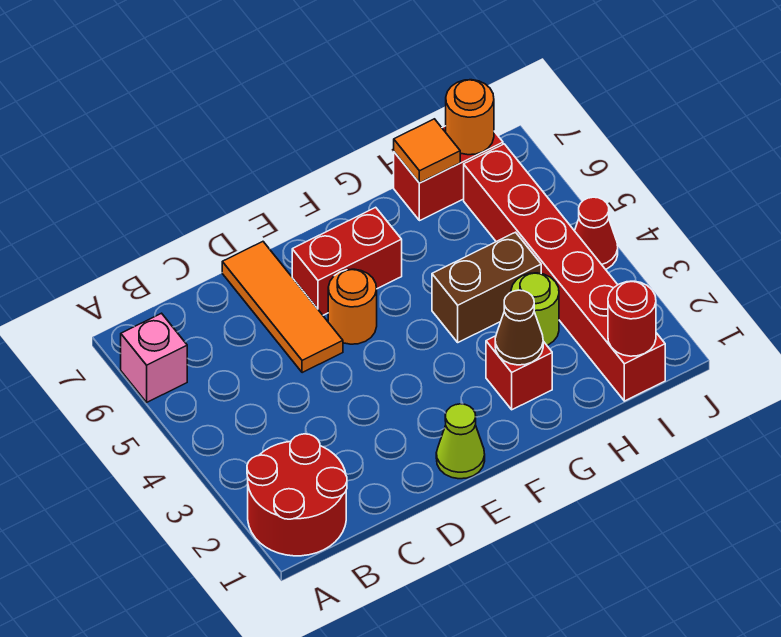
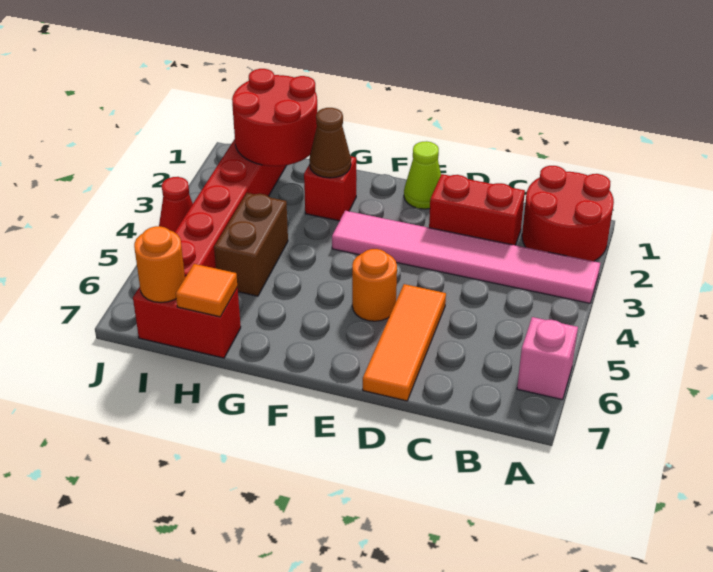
none -> pink tile A3:F3 level 1
red brick E6:F6 level 1 -> red brick C2:D2 level 1
brown brick G4:H4 level 1 -> brown brick H4:H5 level 1
lime round brick H3 level 1 -> none
red round brick I1 level 2 -> red round brick H1:I2 level 2

